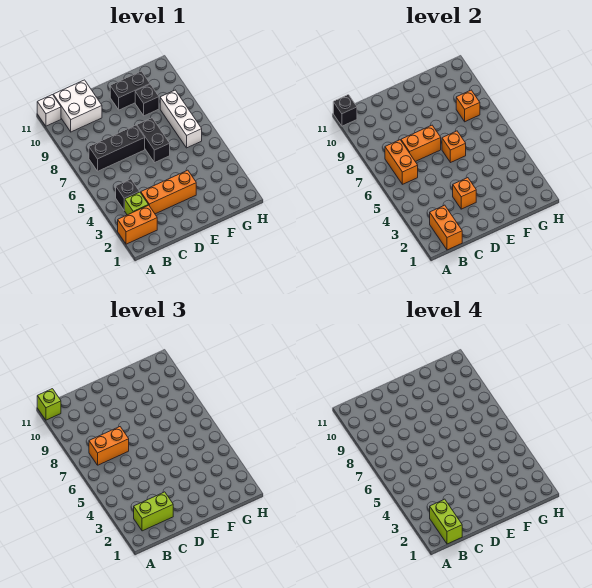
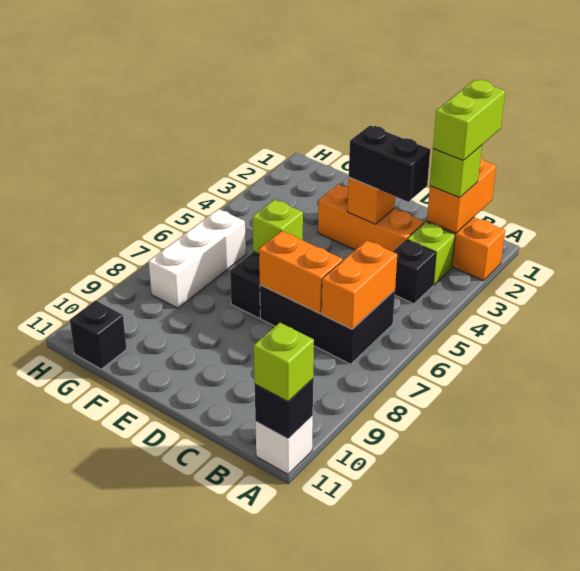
lime brick B2:C2 level 3 -> lime brick B2 level 3
black brick B7:D7 level 1 -> black brick B6:D7 level 1
orange brick B7:C7 level 3 -> none
white brick B10:C11 level 1 -> none
orange brick E6 level 2 -> lime brick E6 level 2
black brick E10:F10 level 1 -> black brick C3:D3 level 3
black brick F9 level 1 -> black brick G11 level 1
orange brick G8 level 2 -> none

